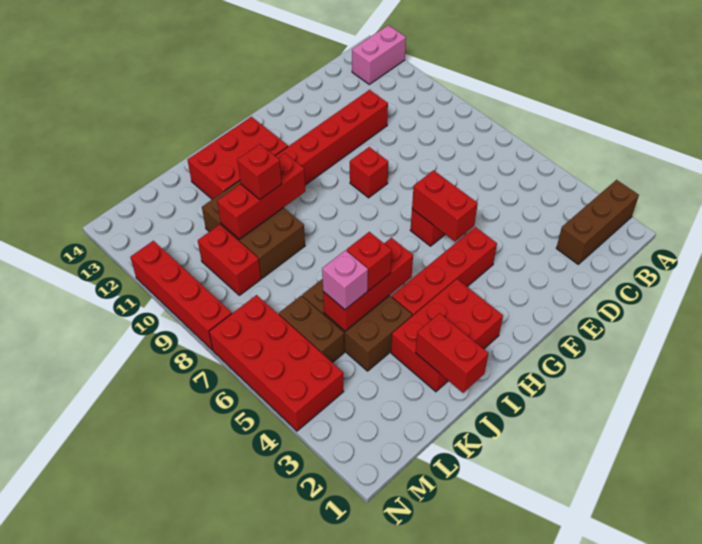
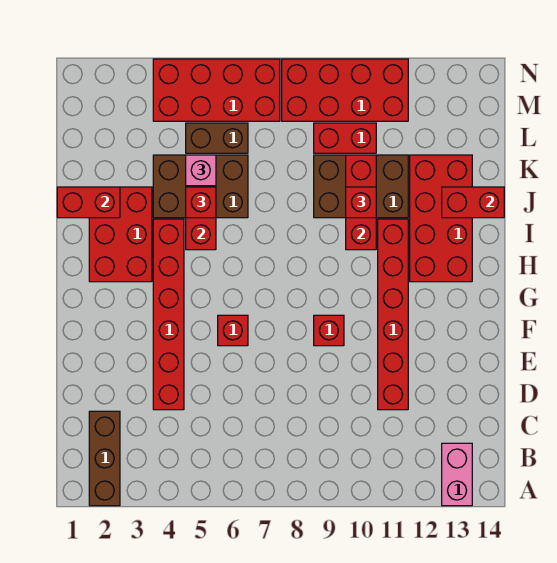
red brick F4:I4 level 1 -> red brick D4:I4 level 1
red brick F5:F6 level 2 -> red brick J13:J14 level 2
red brick H12:J13 level 1 -> red brick H12:K13 level 1
red brick N8:N11 level 1 -> red brick M8:N11 level 1

